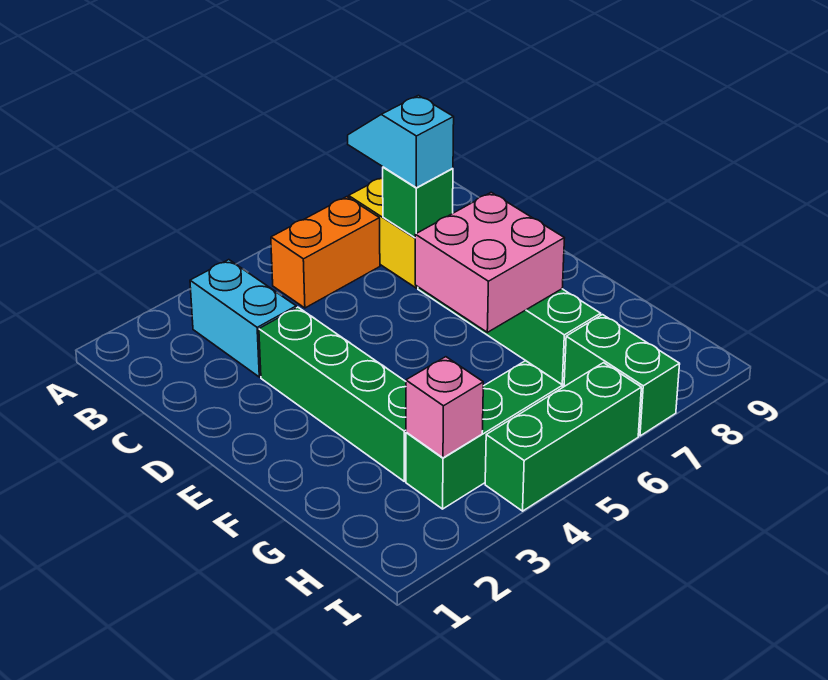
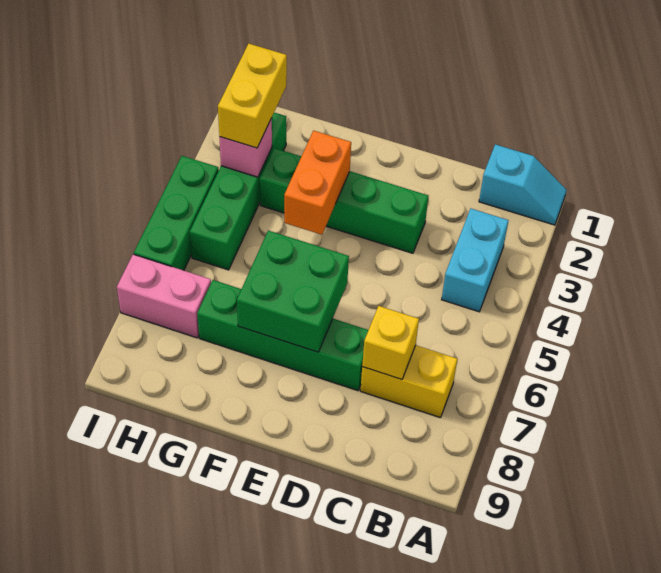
cyan brick B3:C3 level 1 -> cyan brick B3:B4 level 1
orange brick B5:B6 level 1 -> orange brick F3:F4 level 2
cyan slope B7:C7 level 3 top C -> cyan slope A1:B1 level 1 top B
green brick C7 level 2 -> yellow brick C7 level 2
pink brick E6:F7 level 2 -> green brick E6:F7 level 2
none -> yellow brick H2:H3 level 3
green brick H3:H5 level 1 -> green brick H2:H5 level 1
green brick H7:I7 level 1 -> pink brick H7:I7 level 1

